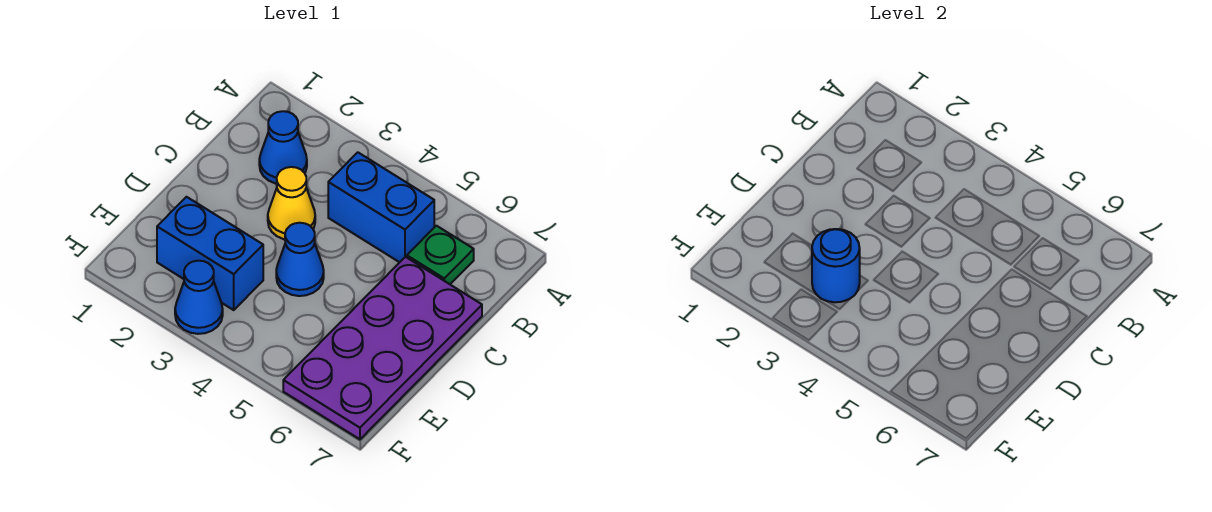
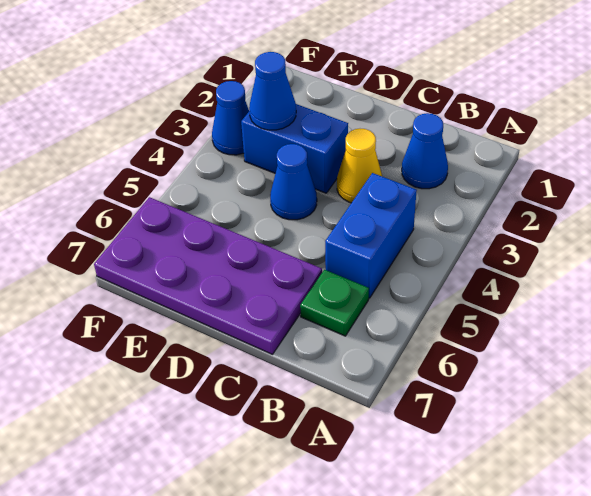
blue brick E2:E3 level 1 -> blue brick D3:E3 level 1
blue round brick E3 level 2 -> blue cone E3 level 2

